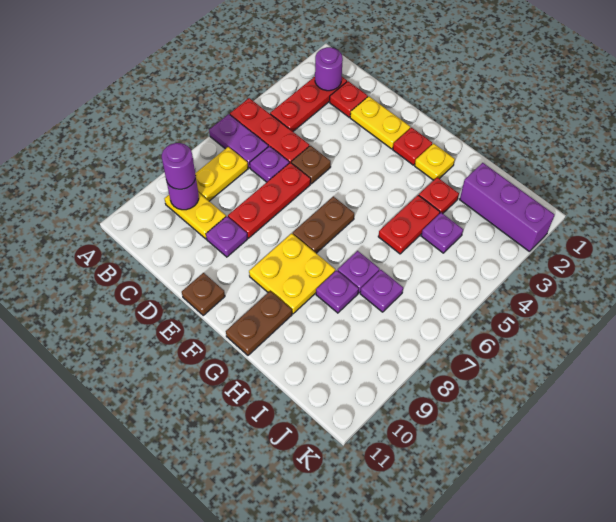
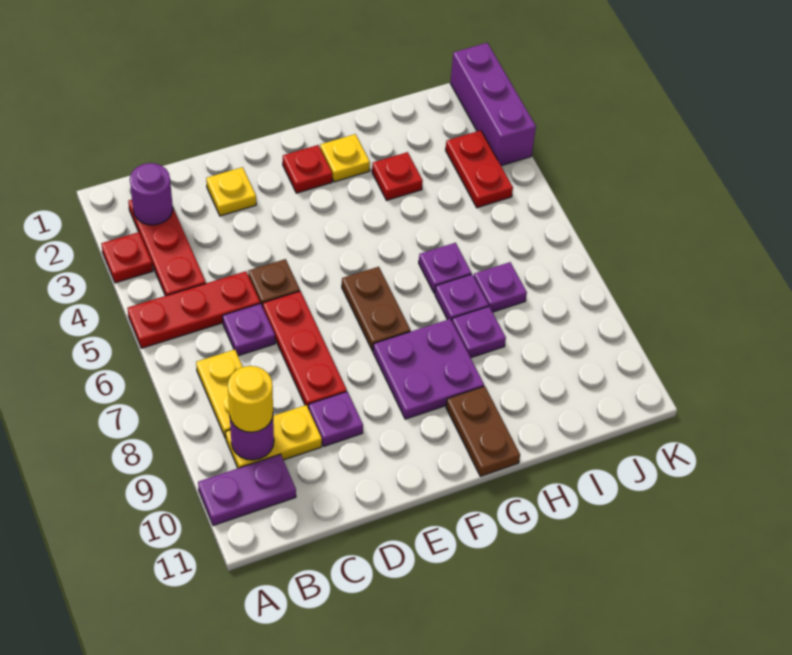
purple plate A6:B6 level 1 -> purple plate A10:B10 level 1
purple round brick B9 level 3 -> yellow round brick B9 level 3
red plate C2 level 1 -> red plate A3 level 1
yellow plate D2:E2 level 1 -> yellow plate D2 level 1
brown plate E11 level 1 -> none
yellow plate F8:G9 level 1 -> purple plate F8:G9 level 1
red plate H4:H5 level 1 -> red plate J3:J4 level 1
purple brick I2:K2 level 1 -> purple brick K1:K3 level 1
purple plate I4 level 1 -> purple plate H6 level 1

